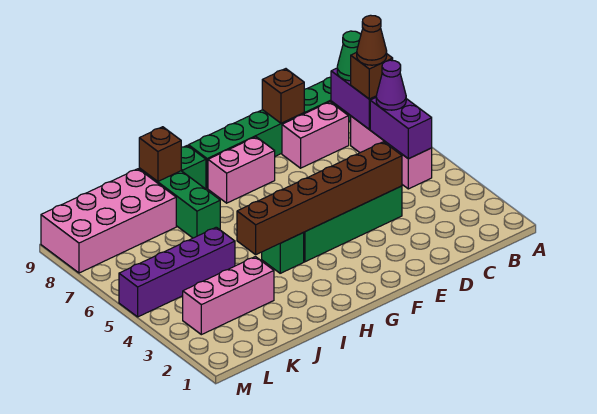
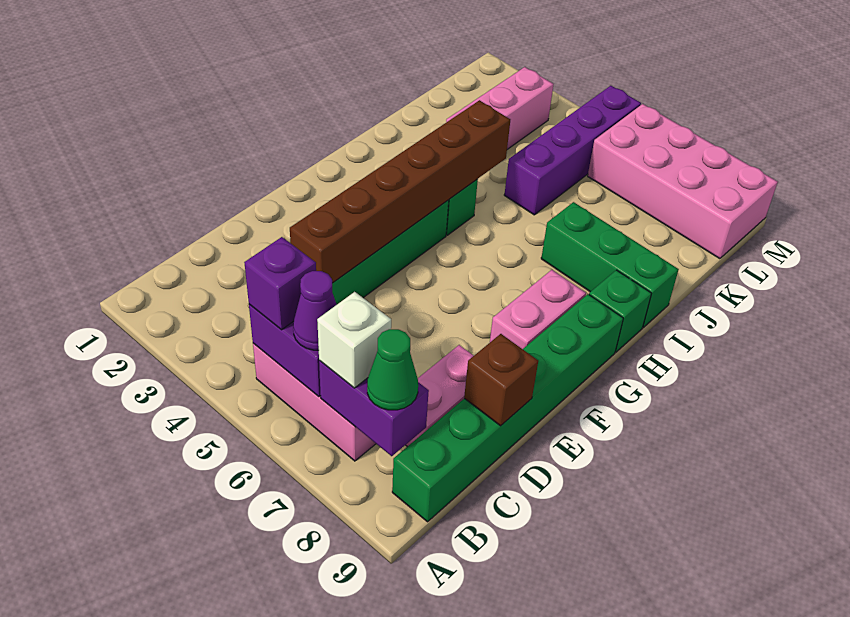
none -> purple brick B5 level 3
brown brick B7 level 3 -> white brick B7 level 3
brown cone B7 level 4 -> none
brown brick I9 level 2 -> none
pink brick J8:M9 level 1 -> pink brick L6:M9 level 1

